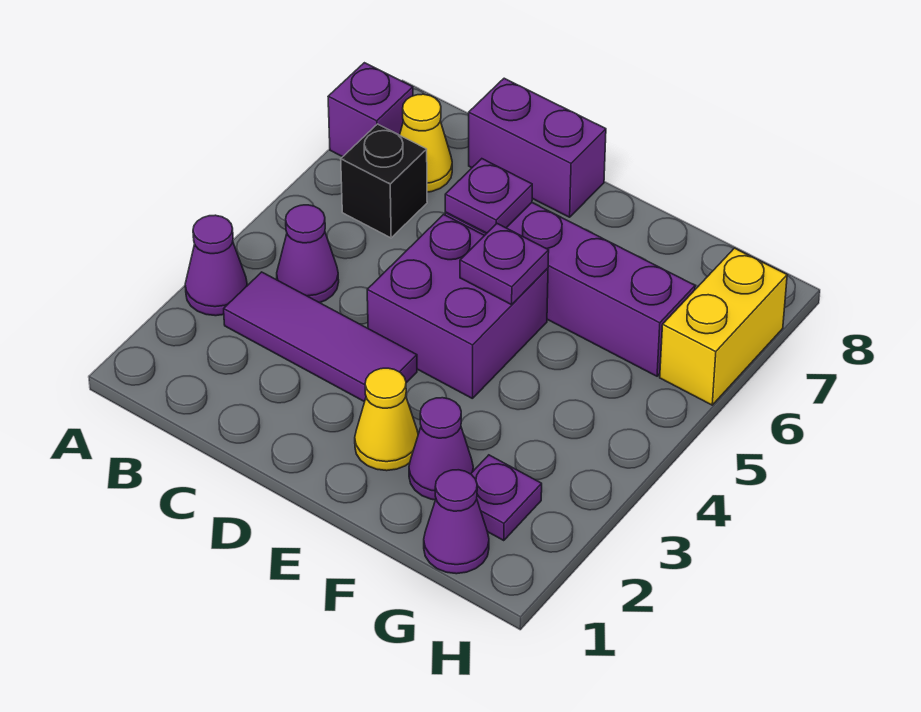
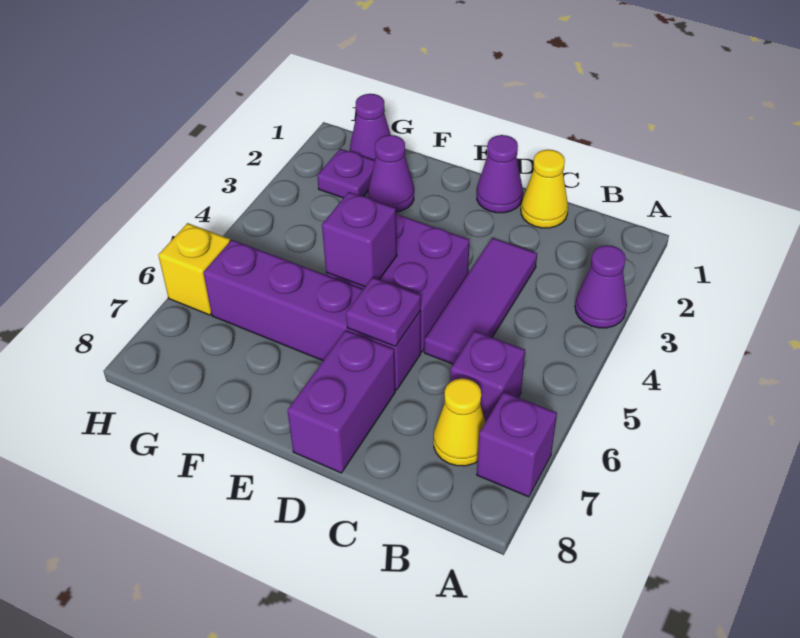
purple tile B3:D3 level 1 -> purple tile C3:C5 level 1
purple cone B4 level 1 -> purple cone D1 level 1
black brick B6 level 1 -> purple brick B6 level 1
purple brick C8:D8 level 1 -> purple brick D7:D8 level 1
yellow cone E2 level 1 -> yellow cone C1 level 1
purple plate E5 level 2 -> purple brick E5 level 2
yellow brick H6:H7 level 1 -> yellow brick H6 level 1

